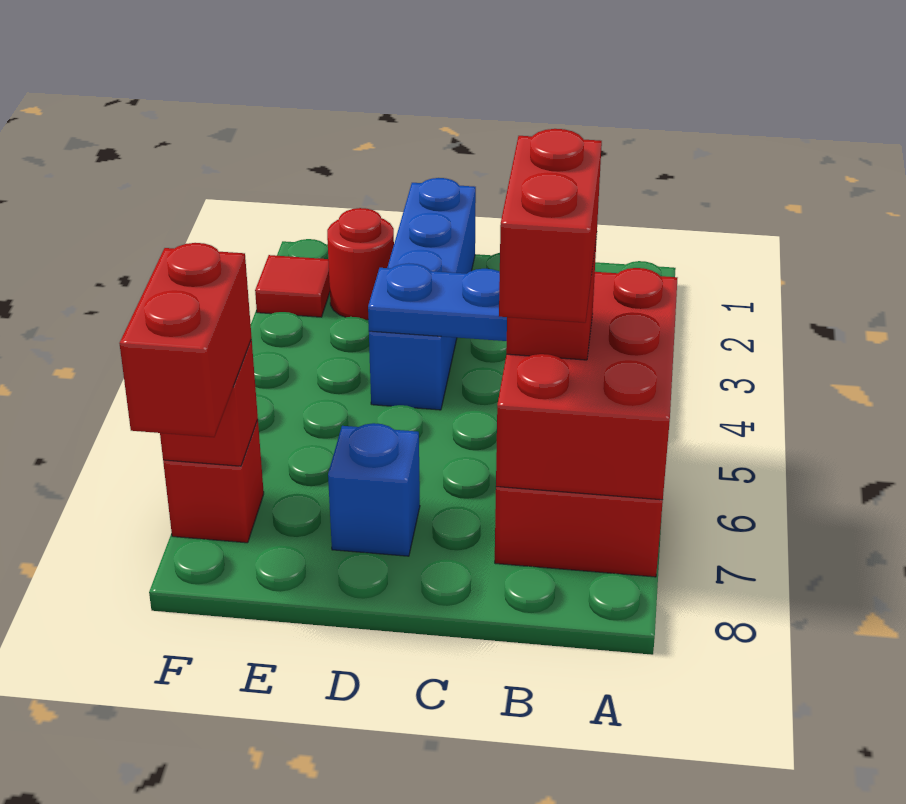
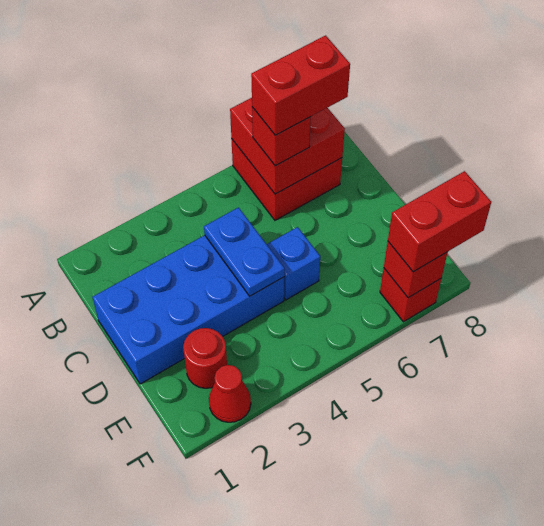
red brick A5:B7 level 2 -> red brick A6:B7 level 2
blue brick D1:D4 level 1 -> blue brick C1:D4 level 1
blue brick D7 level 1 -> blue brick D5 level 1
red tile F2 level 1 -> red cone F2 level 1

